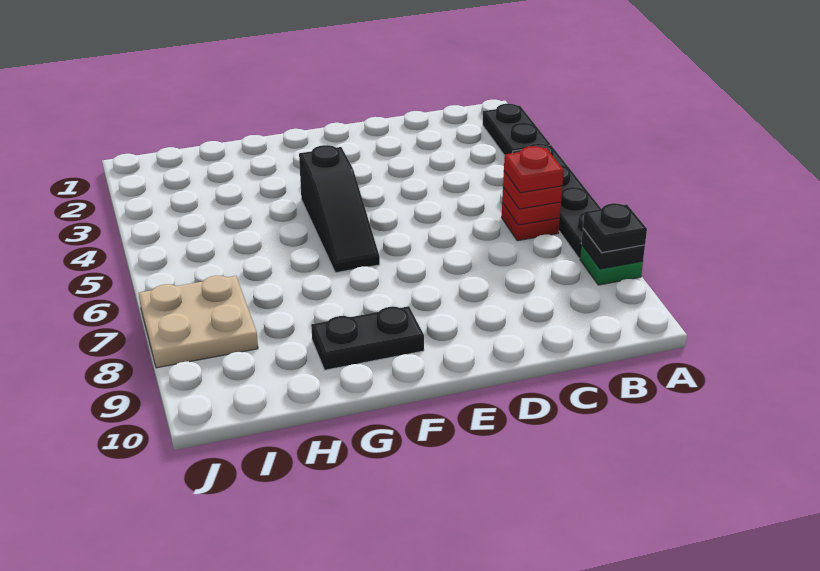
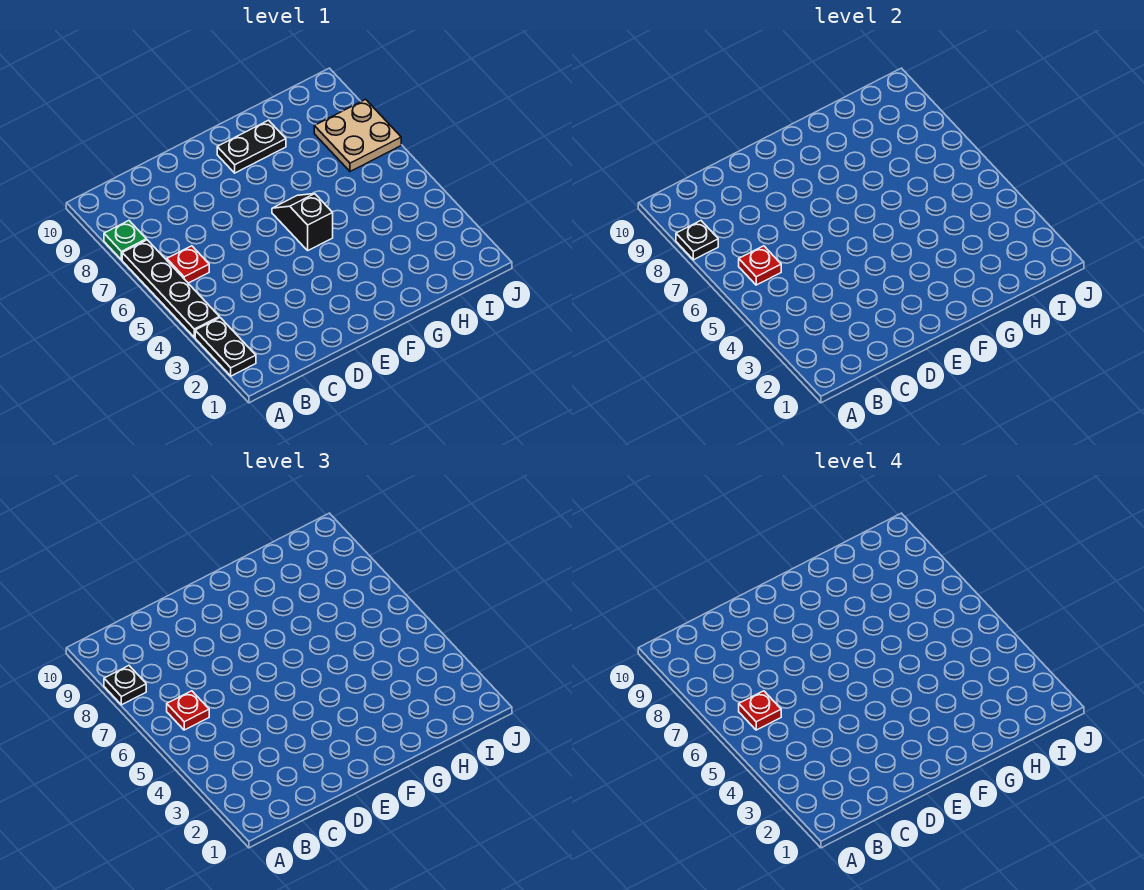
black slope F4:F6 level 1 top 4 -> black slope F5:F6 level 1 top 5

